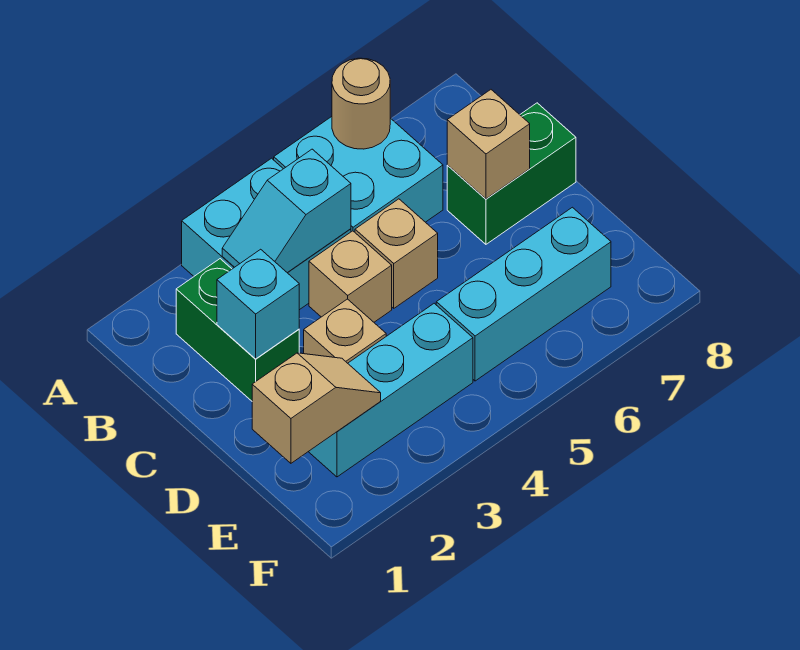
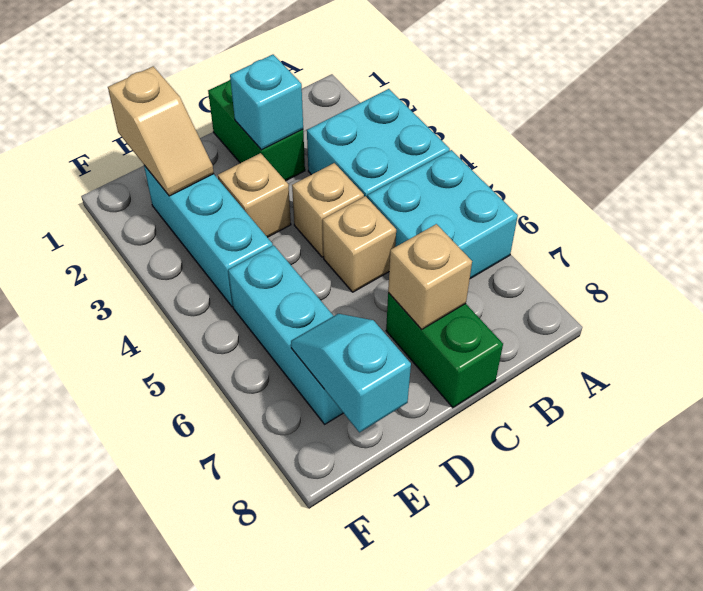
tan round brick A6 level 2 -> none
green brick B2:C2 level 1 -> green brick C1:C2 level 1
cyan slope B3:B4 level 2 top 4 -> cyan slope E7:E8 level 2 top 8

